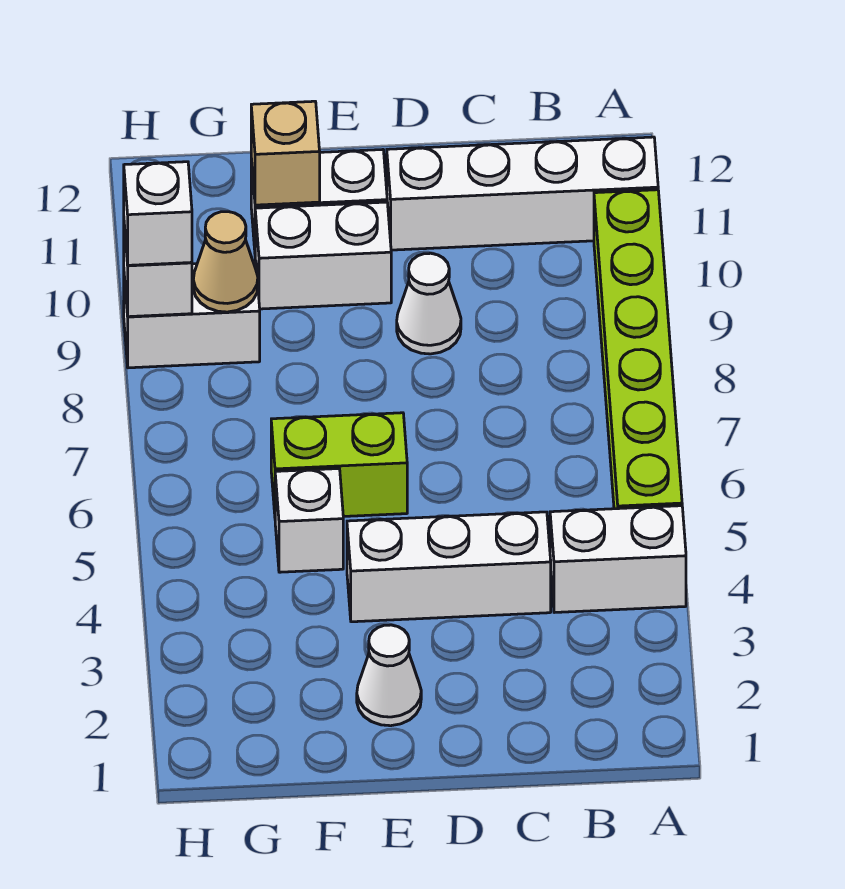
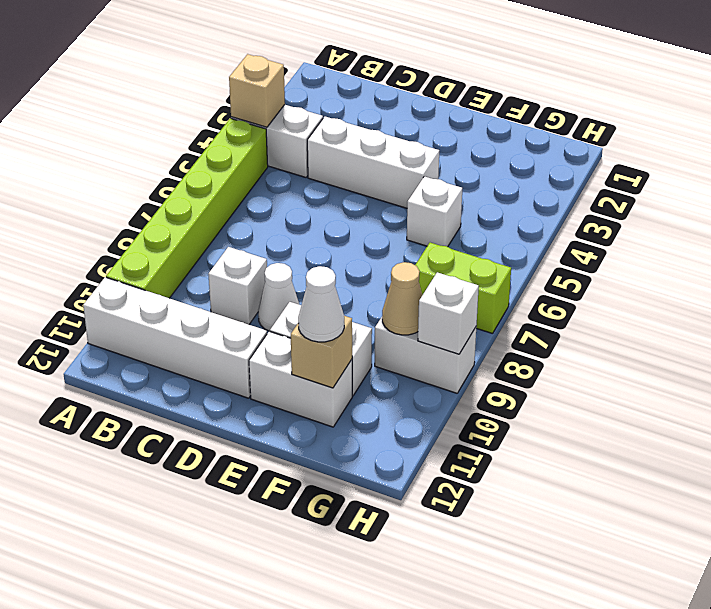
none -> tan brick A4 level 2
white cone E2 level 1 -> white cone F11 level 3
lime brick E6:F6 level 1 -> lime brick G7:H7 level 1
white brick H9 level 3 -> white brick C9 level 1

